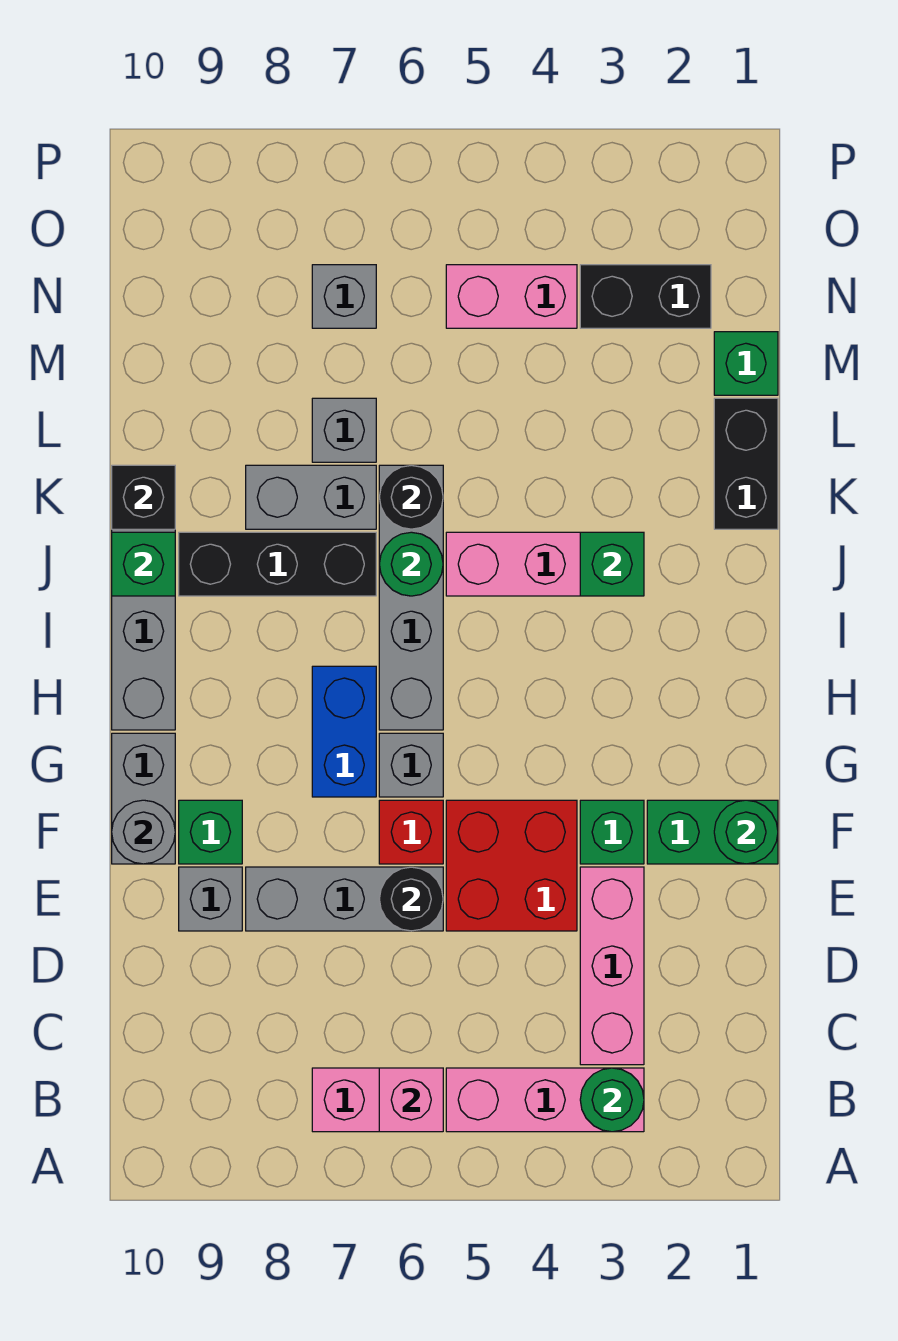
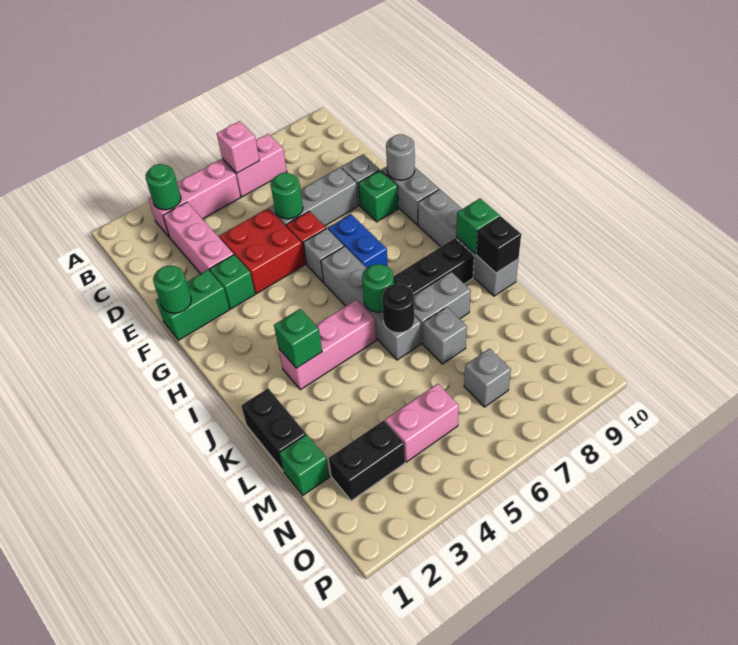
black round brick E6 level 2 -> green round brick E6 level 2

